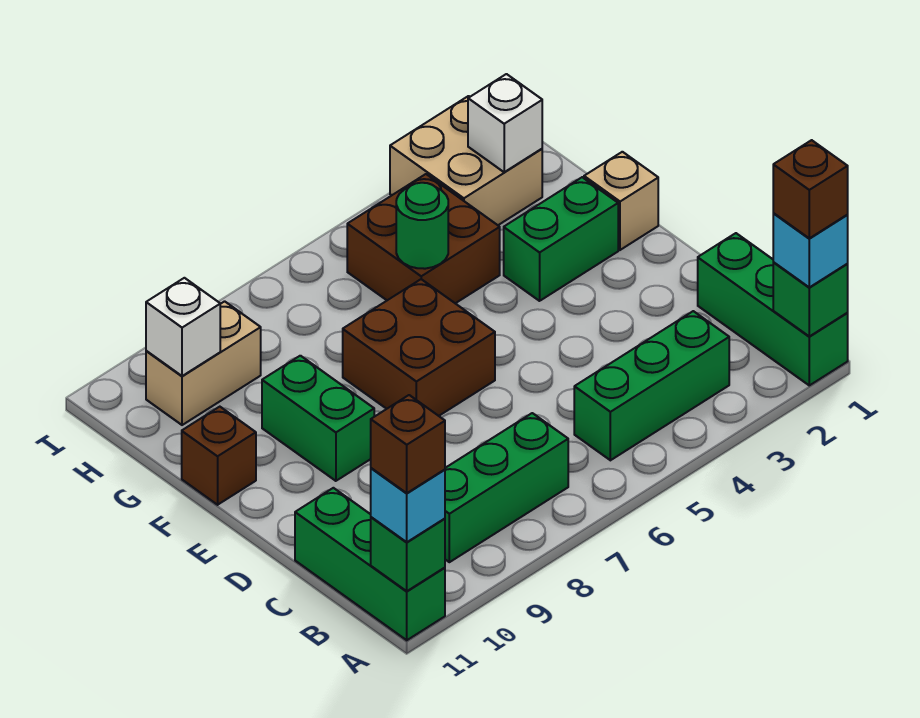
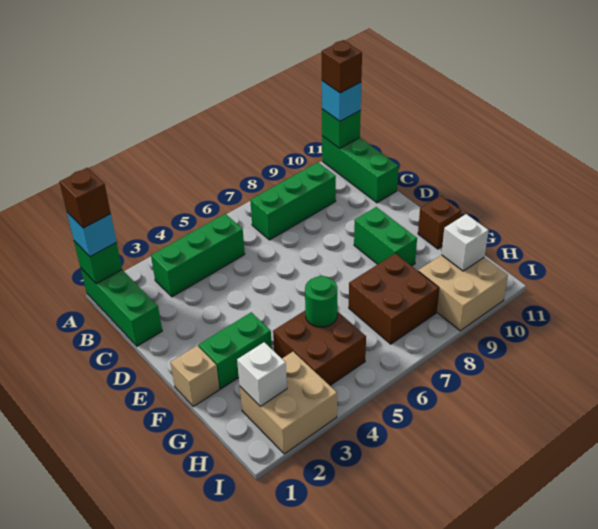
brown brick E6:F7 level 1 -> brown brick G7:H8 level 1
tan brick H9:H10 level 1 -> tan brick H9:I10 level 1

